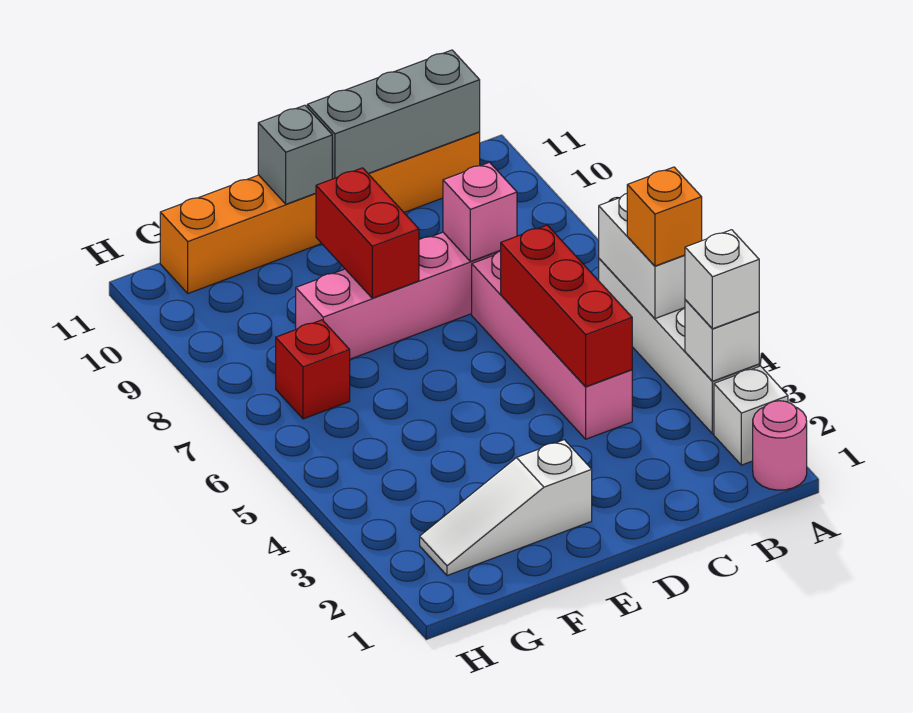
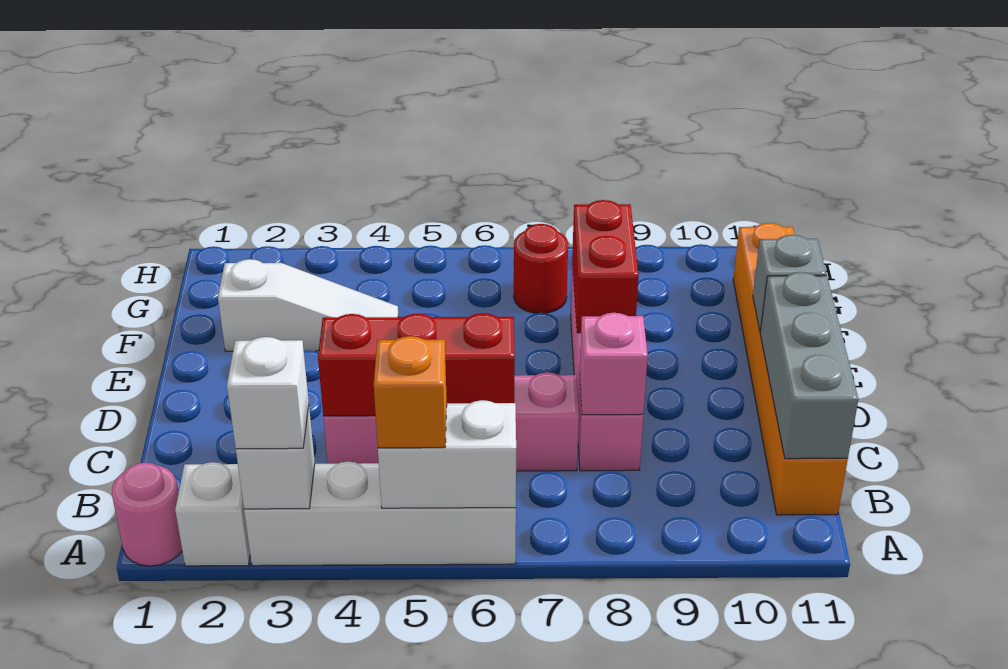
white slope E2:G2 level 1 top E -> white slope F2:F4 level 1 top 2
red brick E8:E9 level 2 -> red brick E8:F8 level 2
red brick G7 level 1 -> red round brick G7 level 1

